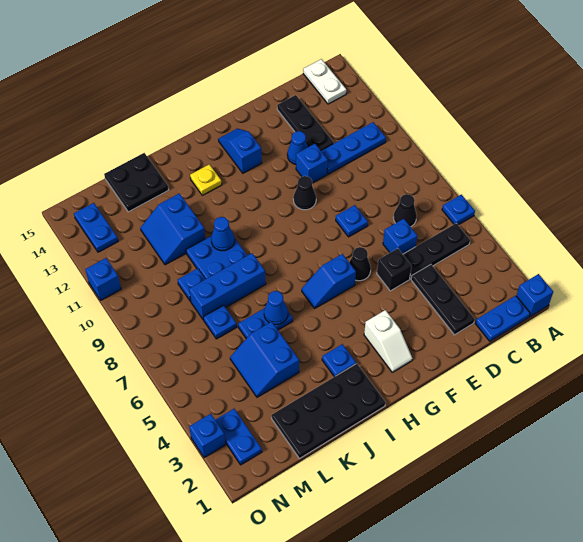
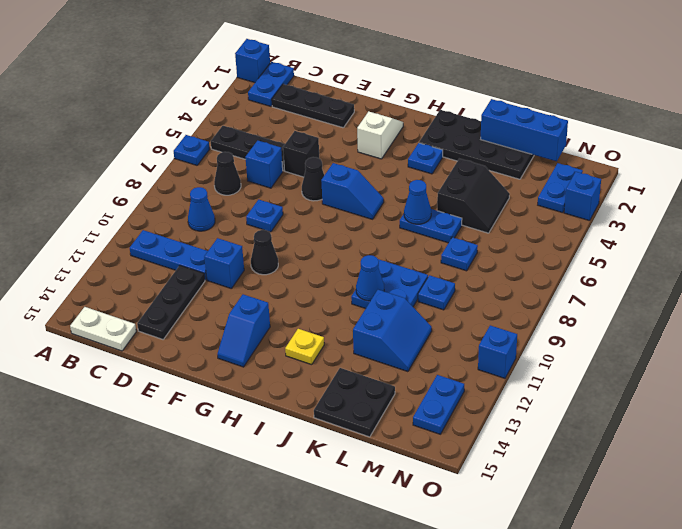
blue plate B1:C1 level 1 -> blue plate B1:B2 level 1
white plate B14:B15 level 1 -> white plate B15:C15 level 1
black plate D2:D4 level 1 -> black plate C2:E2 level 1
blue cone E12 level 1 -> blue cone C9 level 1
blue brick J8:L8 level 1 -> blue brick K1:M1 level 2
blue slope K4:L5 level 1 top K -> black slope K4:L5 level 1 top K

